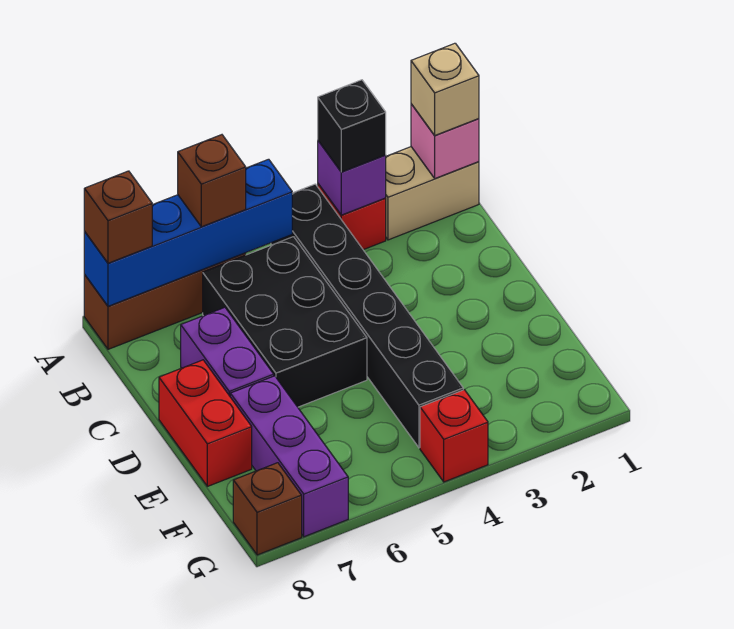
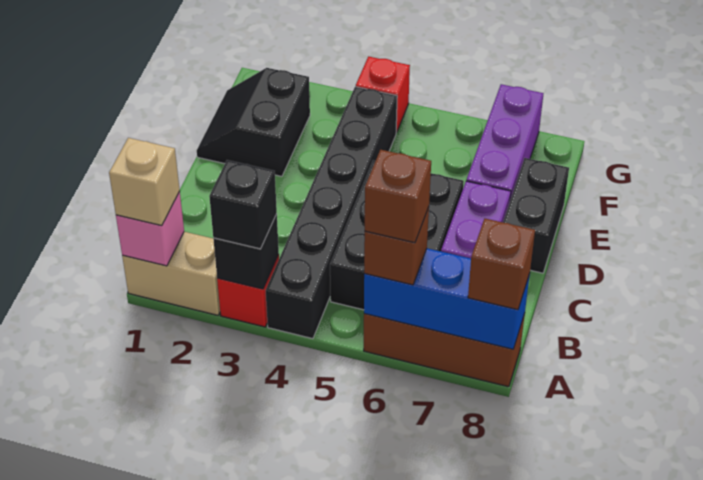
purple brick A3 level 2 -> black brick A3 level 2
blue brick A5:A8 level 2 -> blue brick A6:A8 level 2
red brick D8:E8 level 1 -> black brick D8:E8 level 1
none -> black slope E1:F2 level 1 top 2
brown brick G8 level 1 -> brown brick A6 level 4

